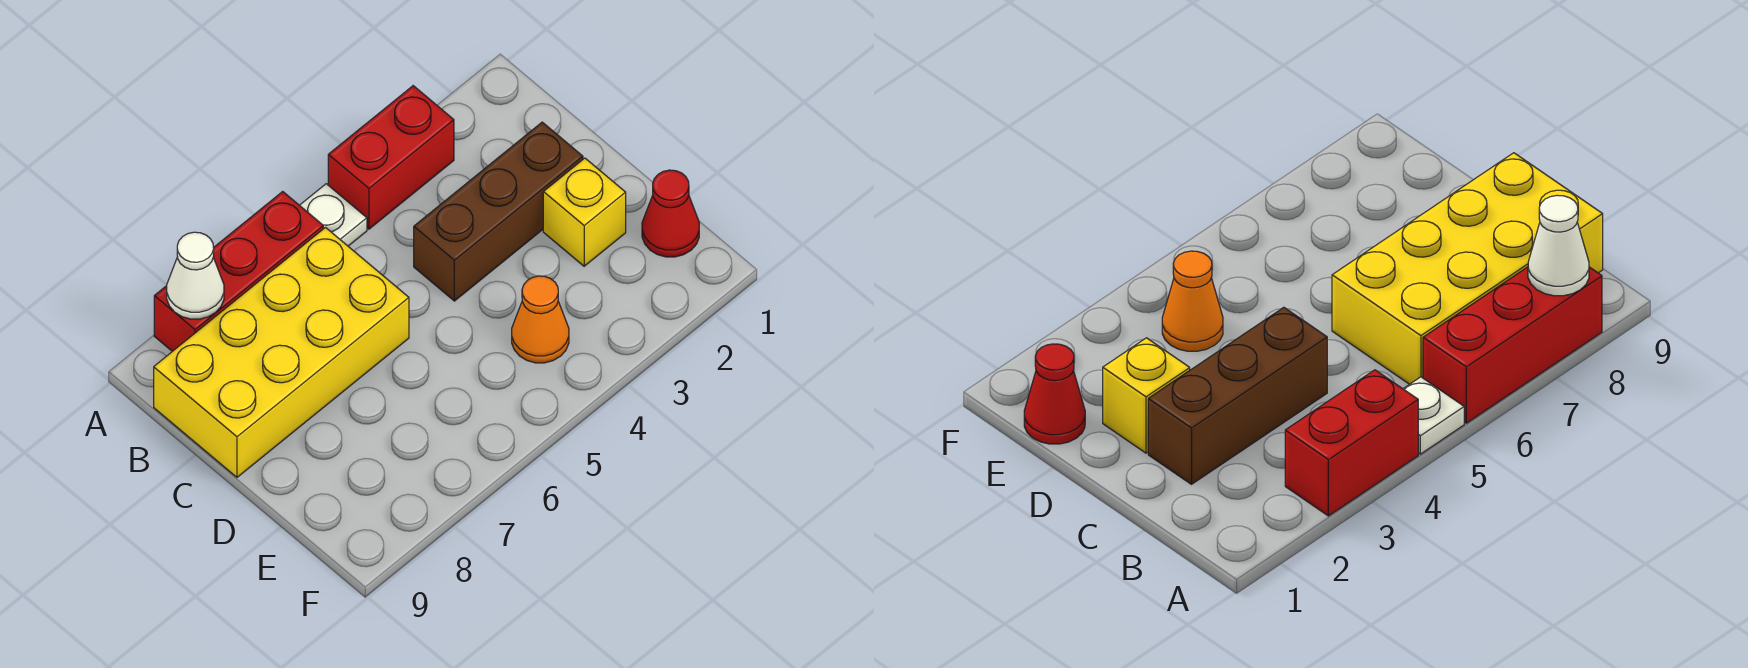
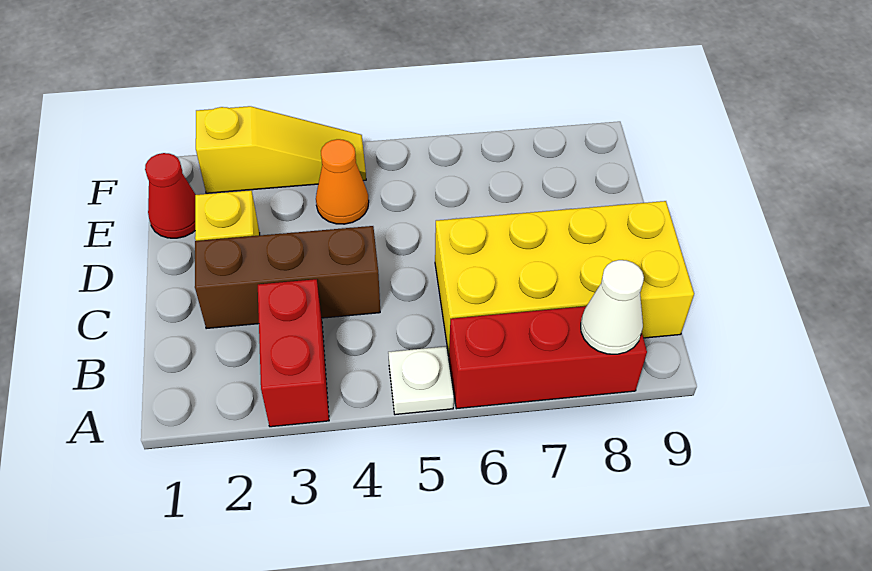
red brick A3:A4 level 1 -> red brick A3:B3 level 1
none -> yellow slope F2:F4 level 1 top 2

